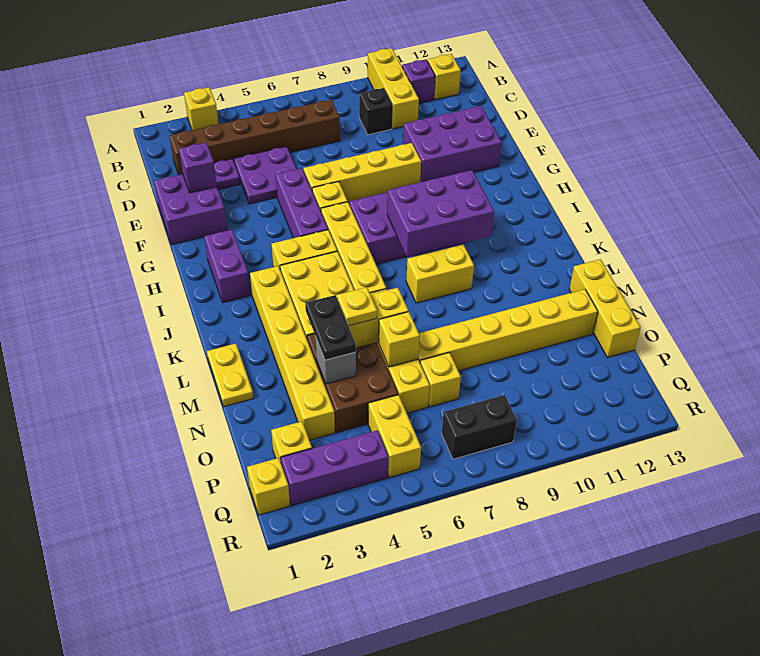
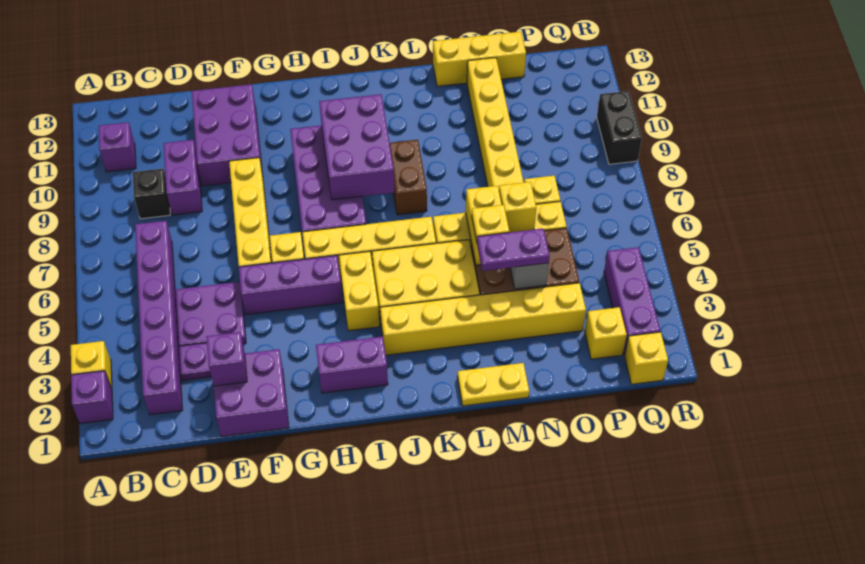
none -> purple brick A2 level 1
yellow brick A10:C10 level 1 -> none
yellow brick B12 level 1 -> none
brown brick C2:C7 level 1 -> purple brick C2:C7 level 1
none -> purple brick D9:D10 level 1
yellow brick K8:K9 level 1 -> brown brick K8:K9 level 1
black plate M4:N4 level 3 -> purple plate M4:N4 level 3
yellow brick P5:Q5 level 1 -> none
black brick Q7:Q8 level 1 -> black brick R9:R10 level 1

